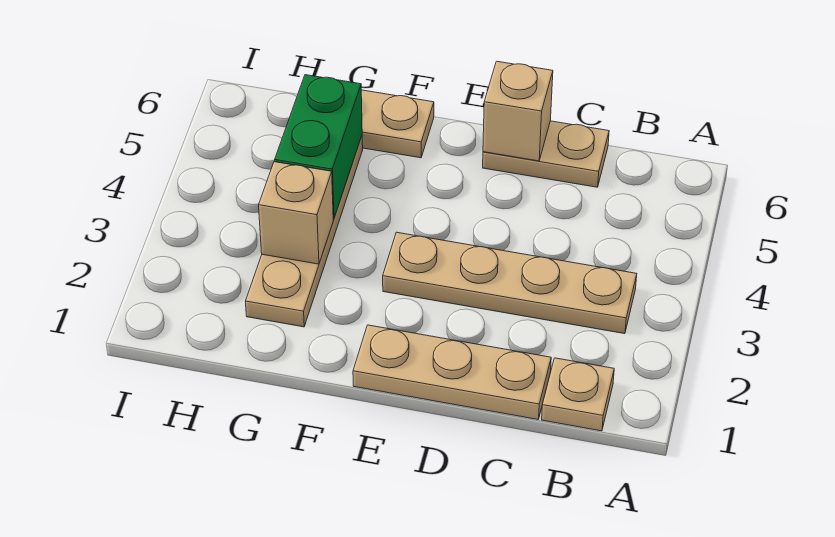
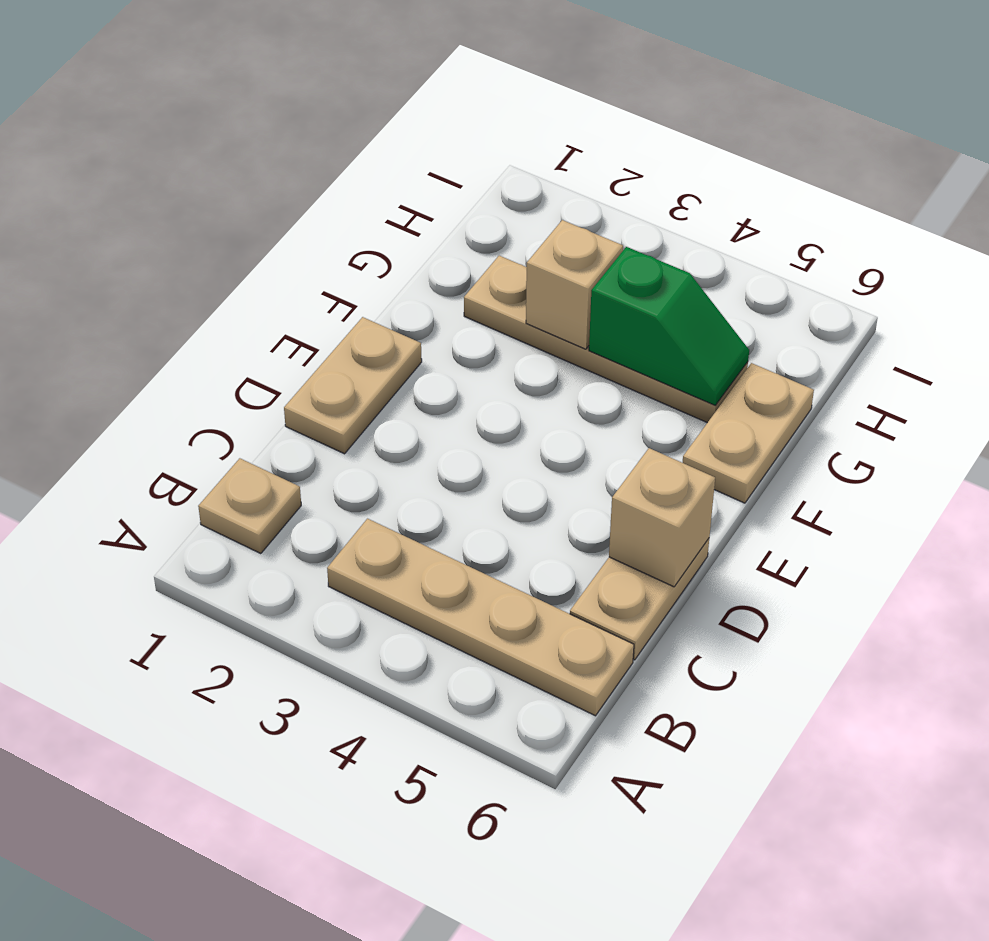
tan plate B3:E3 level 1 -> tan plate B3:B6 level 1
tan plate C1:E1 level 1 -> tan plate D1:E1 level 1
green brick G4:G5 level 2 -> green slope G4:G5 level 2 top 4

